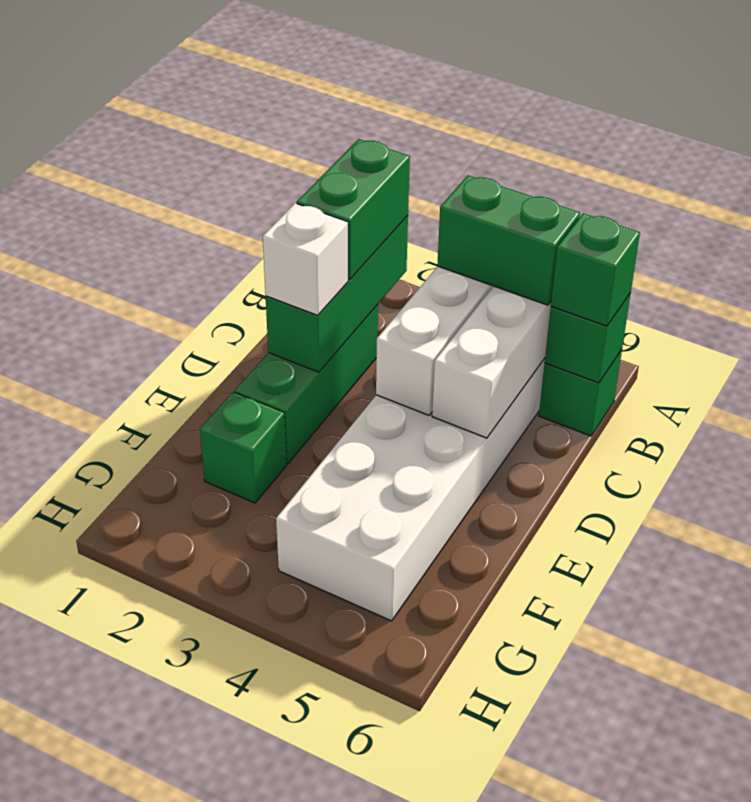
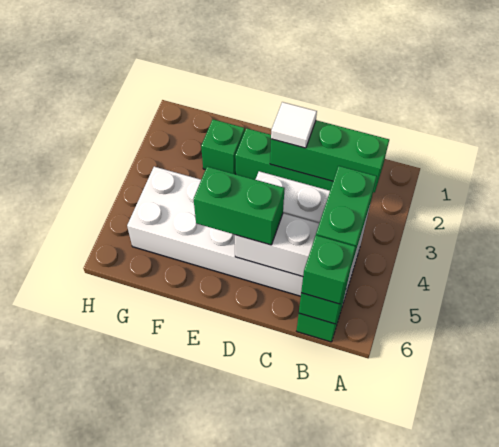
green brick B2:C2 level 3 -> green brick D5:E5 level 3
white brick D2 level 3 -> white tile D2 level 3

